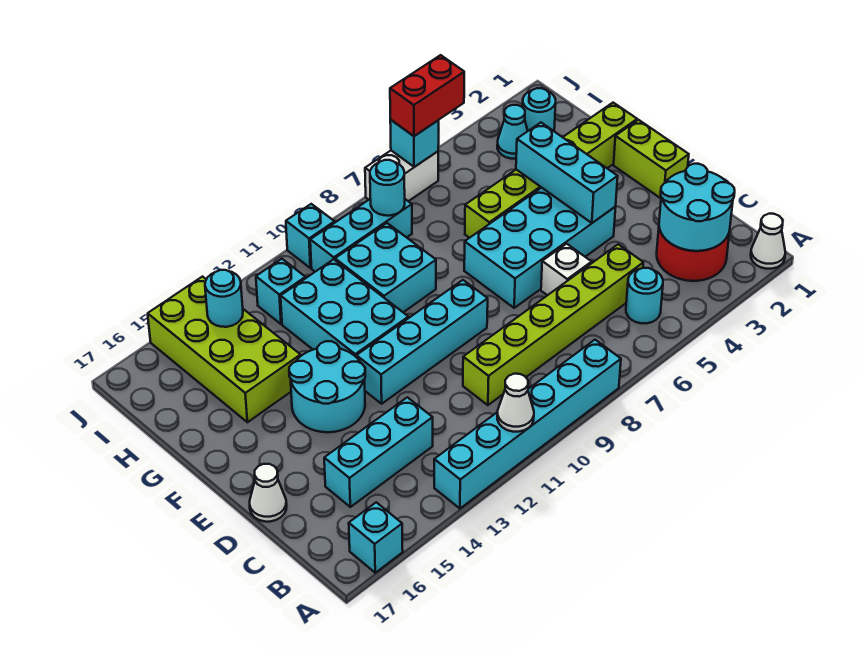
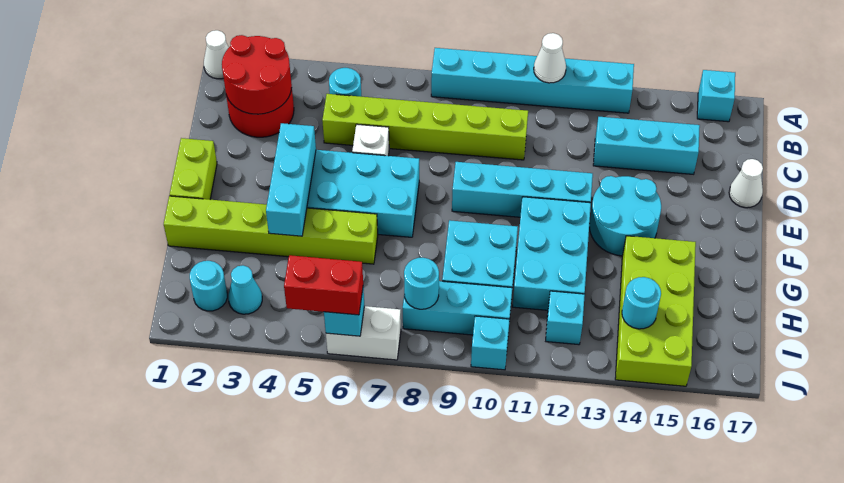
cyan round brick B2:C3 level 2 -> red round brick B2:C3 level 2

